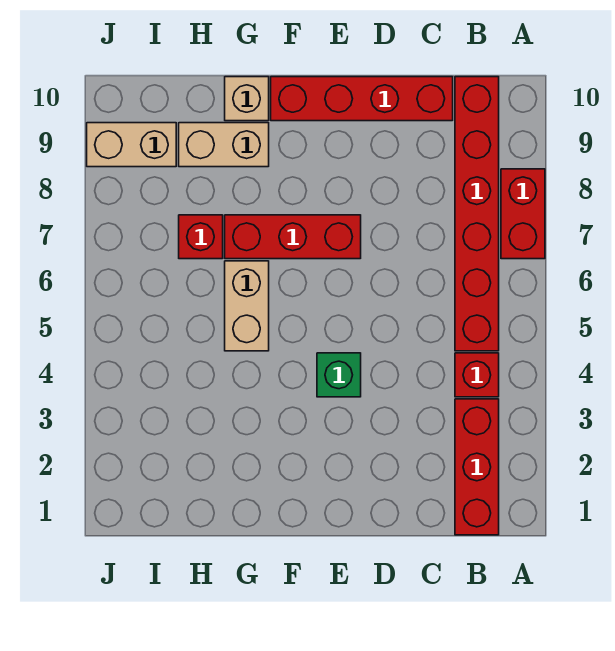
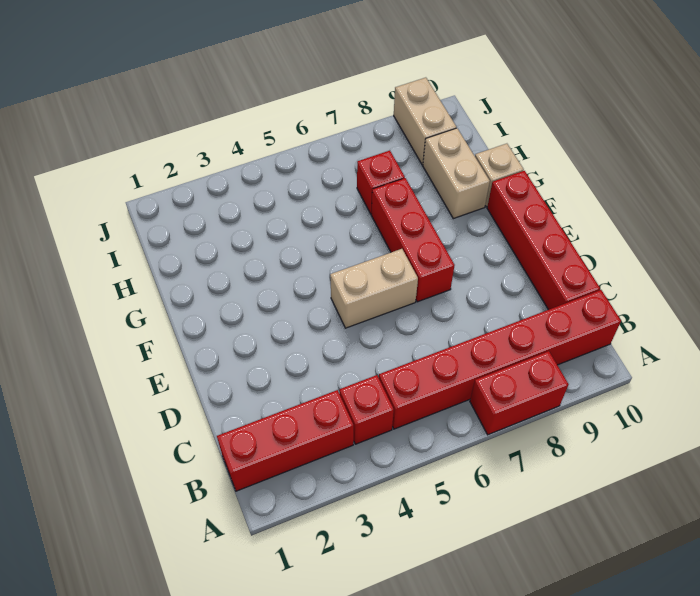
green brick E4 level 1 -> none
tan brick G5:G6 level 1 -> tan brick E5:E6 level 1

